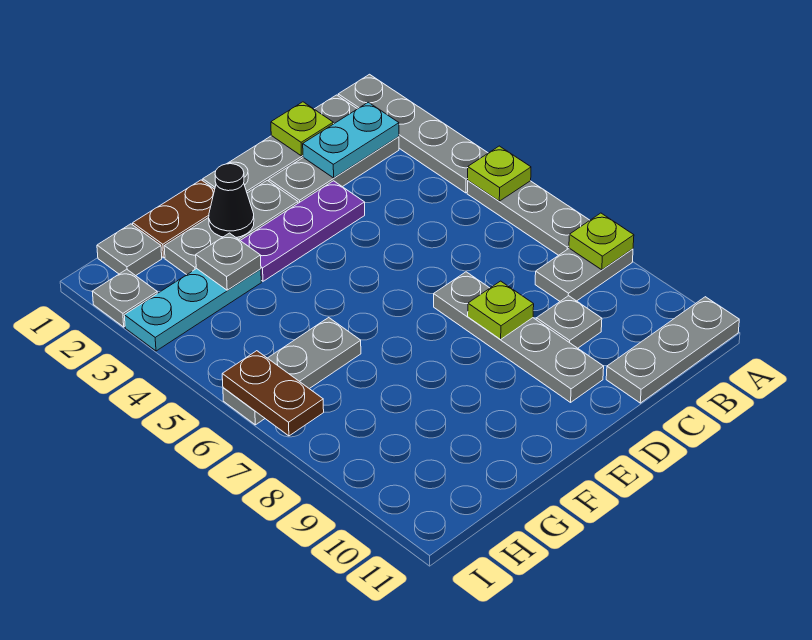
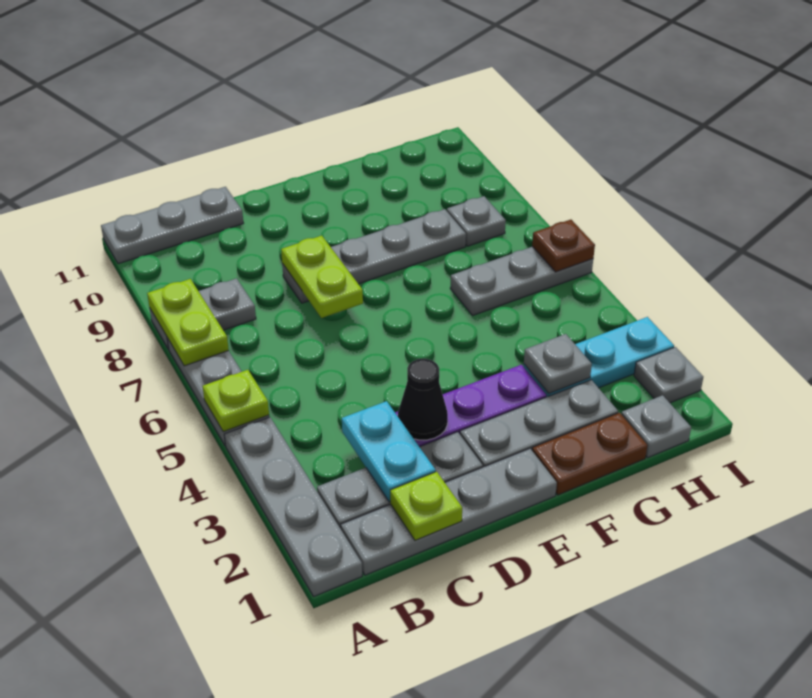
lime plate A8 level 2 -> lime plate A7:A8 level 2
cyan plate B2:C2 level 2 -> cyan plate C2:C3 level 2
grey plate C9 level 1 -> grey plate H8 level 1
grey plate D7:D10 level 1 -> grey plate D8:G8 level 1
lime plate D8 level 2 -> lime plate D7:D8 level 2
black cone F2 level 2 -> black cone D3 level 2
brown plate I6:I7 level 2 -> brown plate I6 level 2

